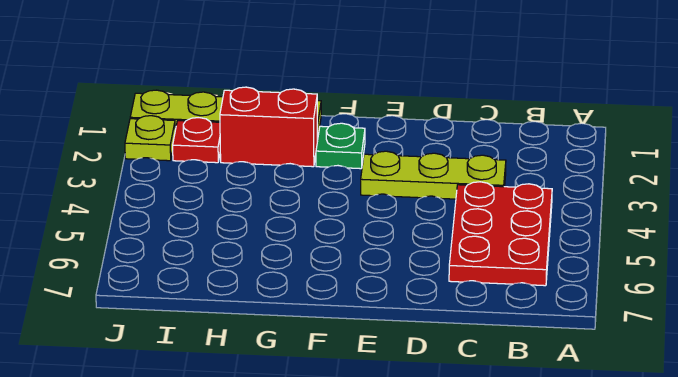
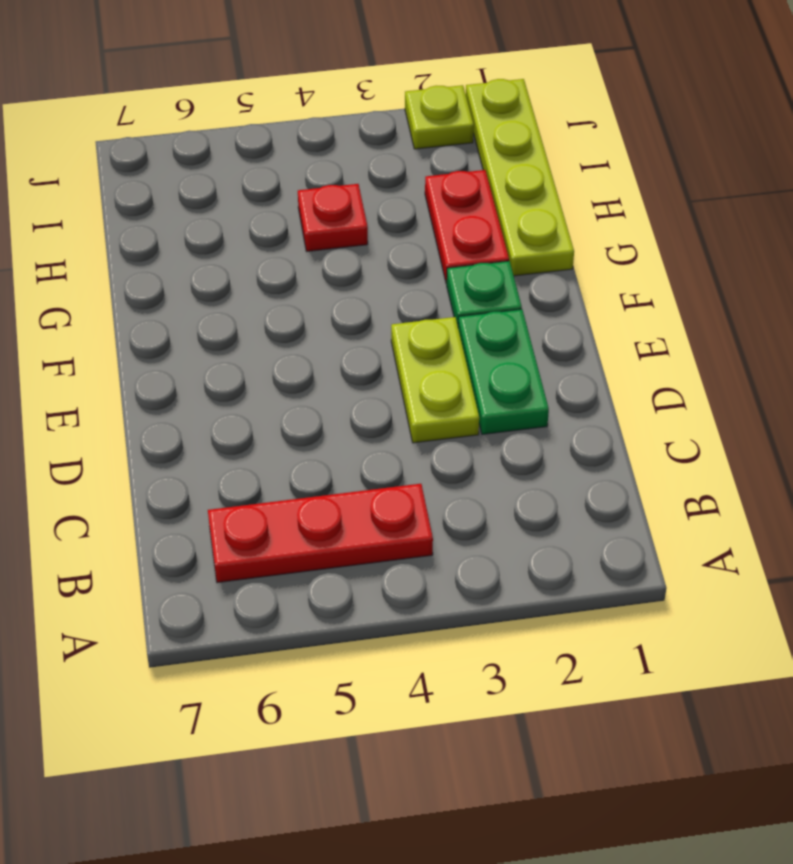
red plate B4:C6 level 1 -> red plate B4:B6 level 1
lime plate C3:E3 level 1 -> lime plate D3:E3 level 1
none -> green plate D2:E2 level 1
red brick G2:H2 level 1 -> red plate G2:H2 level 1
red plate I2 level 1 -> red plate H4 level 1

